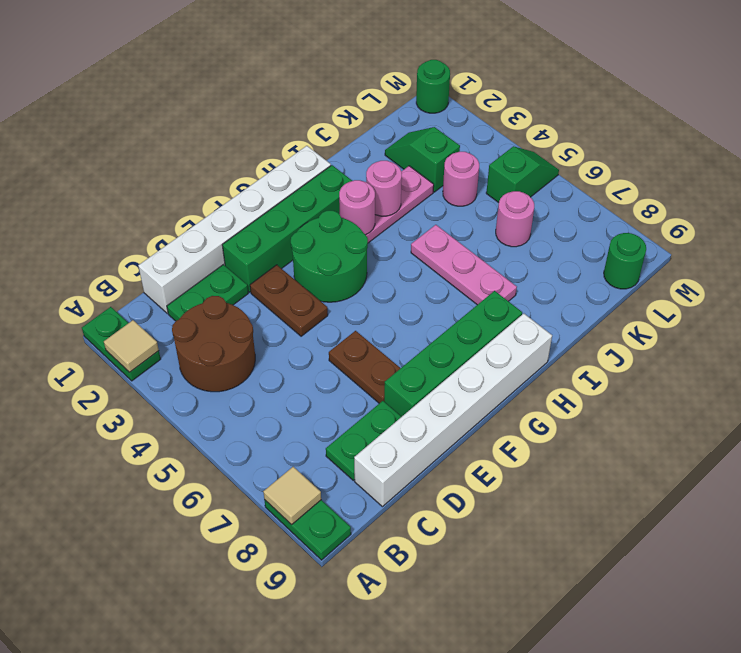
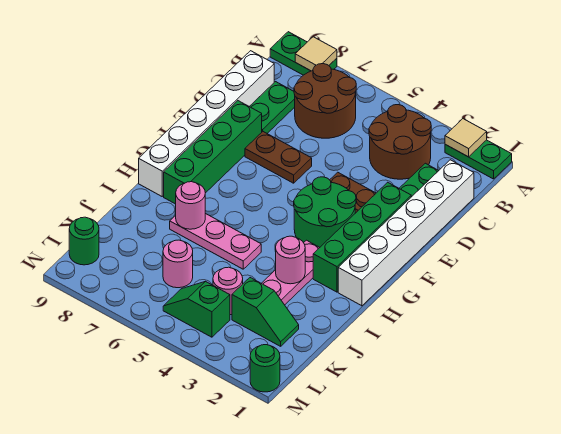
none -> brown round brick B6:C7 level 1
pink round brick H3 level 2 -> pink round brick I7 level 2
green slope L5:M5 level 1 top L -> green slope L4:L5 level 1 top 4

